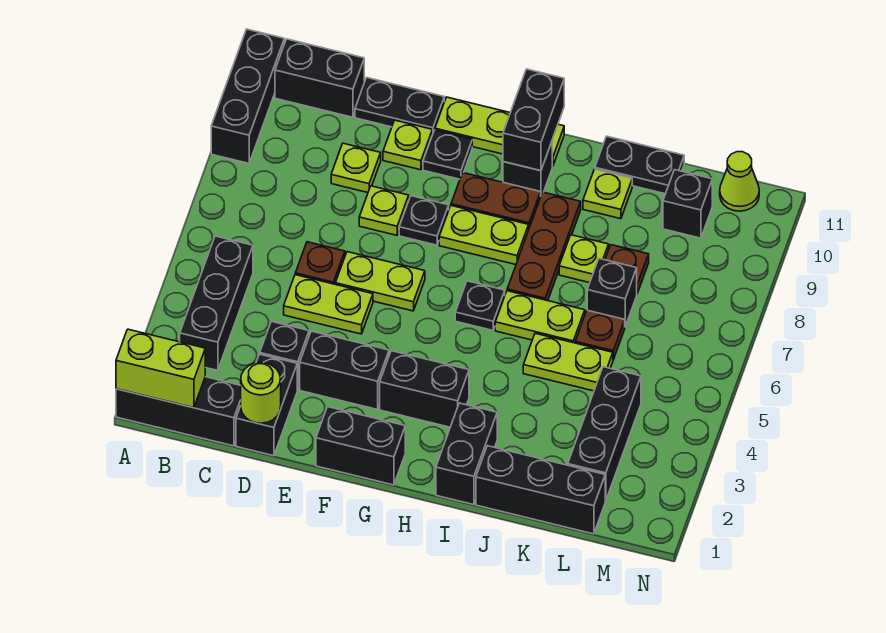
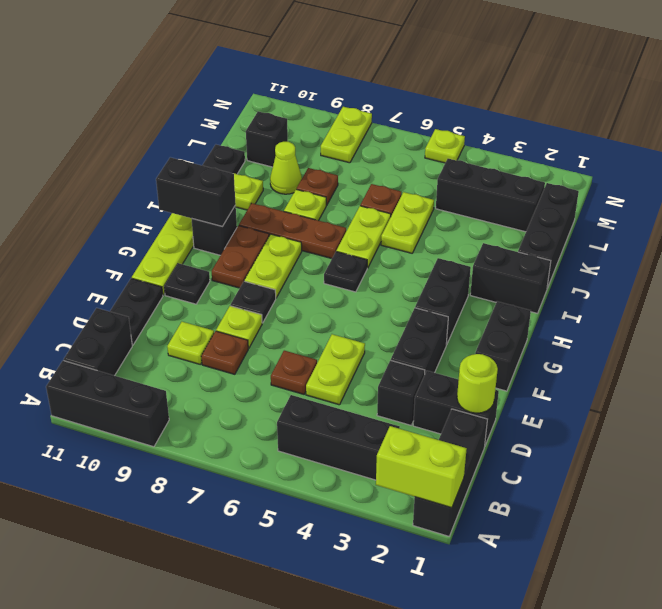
lime brick A1:B1 level 2 -> lime brick A1:A2 level 2
none -> brown plate D8 level 1
lime plate E6:F6 level 1 -> lime plate M8:N8 level 1
lime plate E10 level 1 -> lime plate N5 level 1
black brick K7 level 1 -> none
lime cone M11 level 1 -> lime cone K9 level 1

